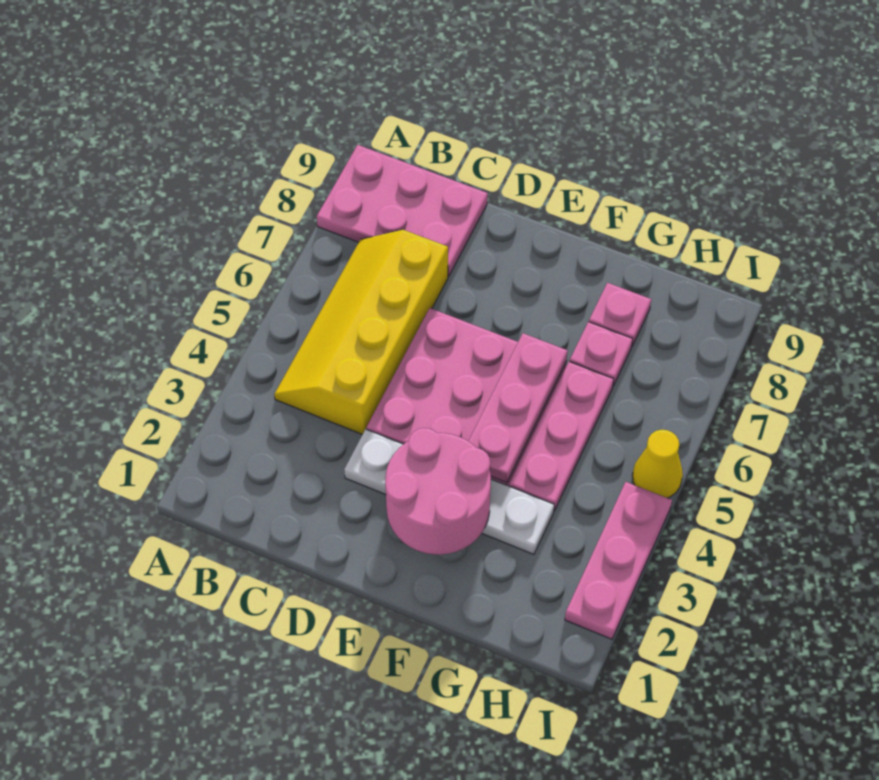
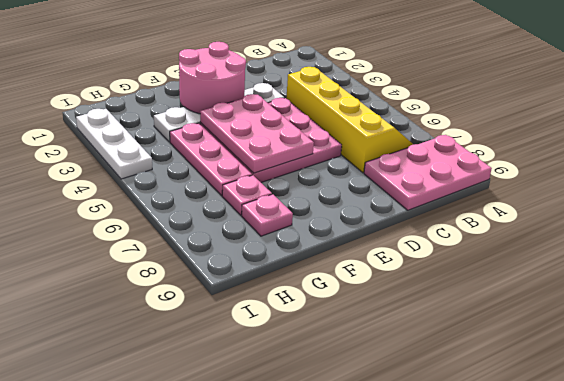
pink plate F4:F6 level 2 -> pink plate E4:F6 level 2
pink plate I2:I4 level 1 -> white plate I2:I4 level 1
yellow cone I5 level 1 -> none

